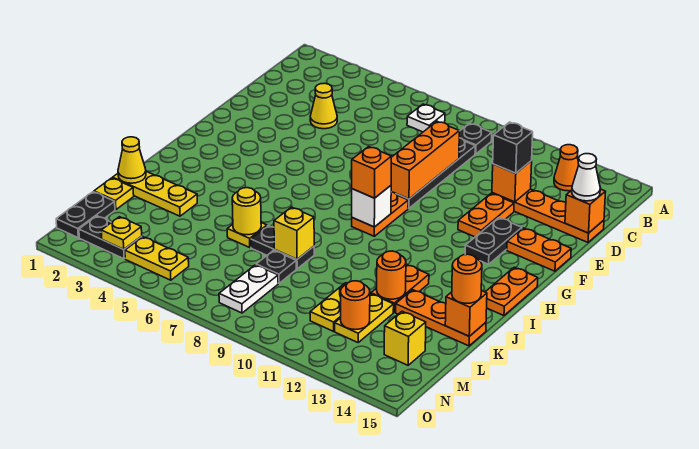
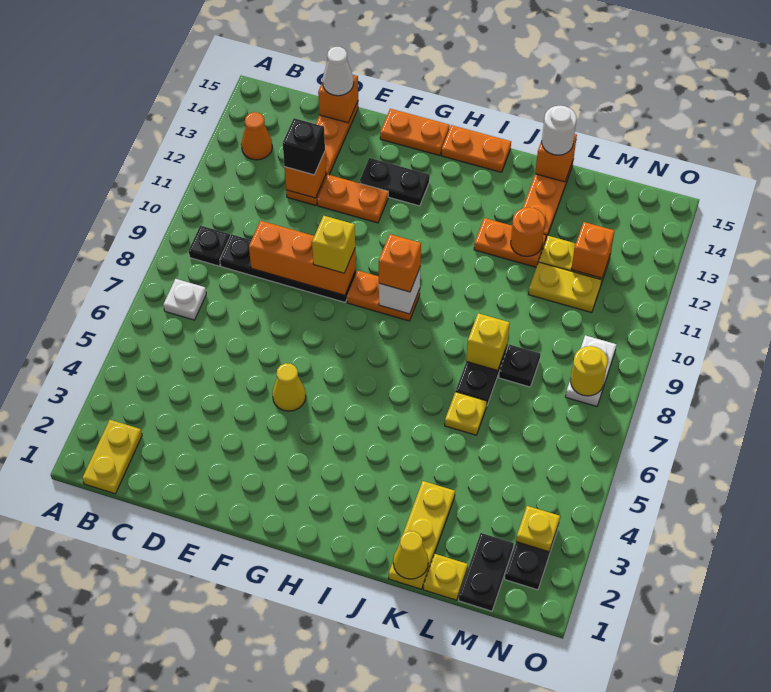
yellow cone D4 level 1 -> yellow cone F5 level 1
orange plate F14:F15 level 1 -> orange plate F15:G15 level 1
yellow round brick K6 level 2 -> yellow round brick N8 level 2
orange round brick K15 level 3 -> white round brick K15 level 3
black plate M1:N1 level 1 -> black plate M1:M2 level 1
white plate M8:N8 level 1 -> white plate N8:N9 level 1
orange round brick M12 level 2 -> orange brick M12 level 2
yellow brick M14 level 1 -> yellow brick F9 level 3
yellow plate N4:N5 level 1 -> yellow plate B1:B2 level 1

